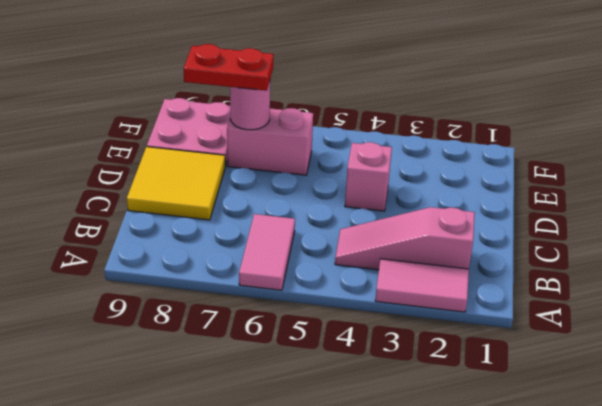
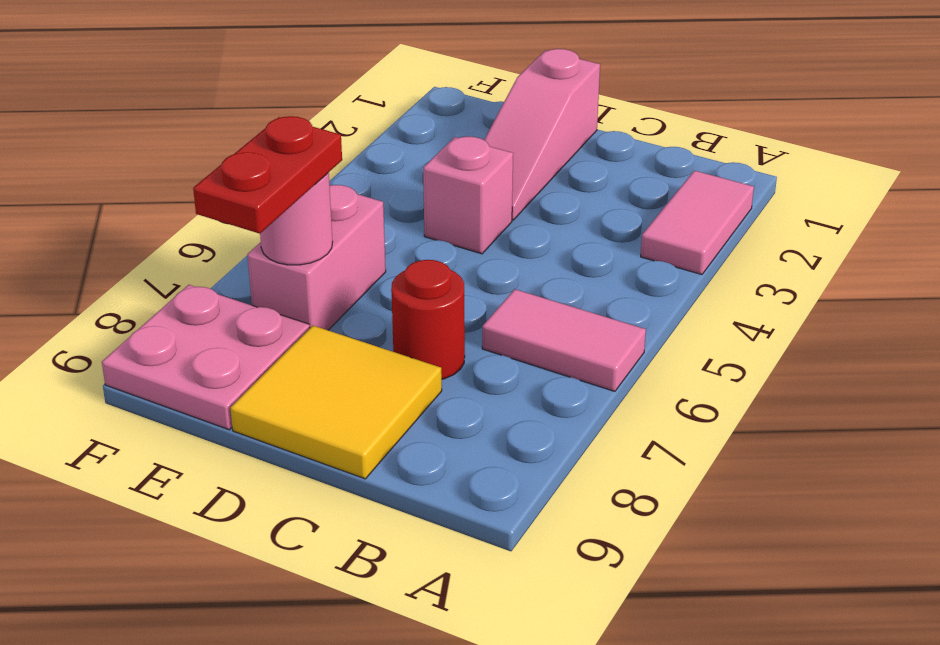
pink slope B2:B4 level 1 top 2 -> pink slope D1:D3 level 1 top 1
none -> red round brick C7 level 1

